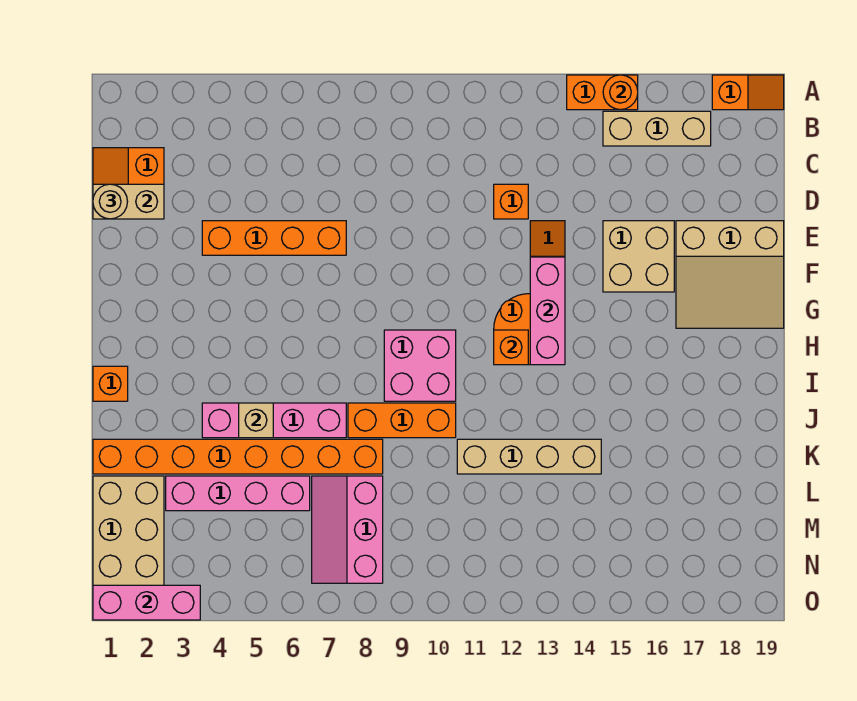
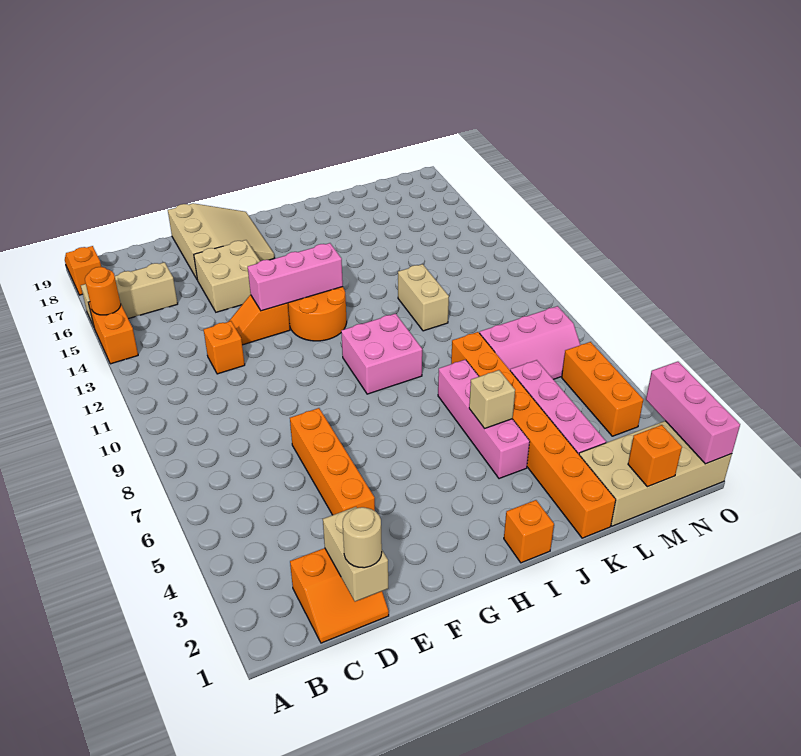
tan brick B15:B17 level 1 -> tan brick A16:C16 level 1
orange brick H12 level 2 -> orange brick M1 level 2
orange brick J8:J10 level 1 -> orange brick N4:N6 level 1
tan brick K11:K14 level 1 -> tan brick K11:K12 level 1

